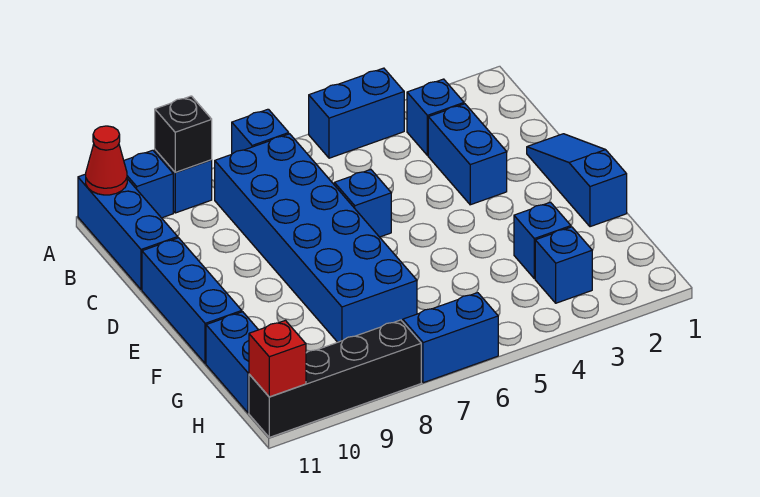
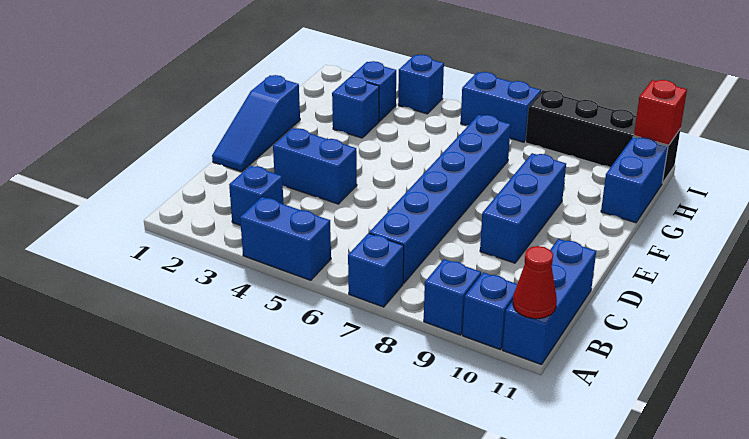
black brick A9 level 2 -> none
blue brick B7:G8 level 1 -> blue brick B7:G7 level 1
blue brick C3:D3 level 1 -> blue brick D3:D4 level 1
blue brick D6 level 1 -> blue brick I4 level 1
blue brick D11:F11 level 1 -> blue brick D9:F9 level 1

